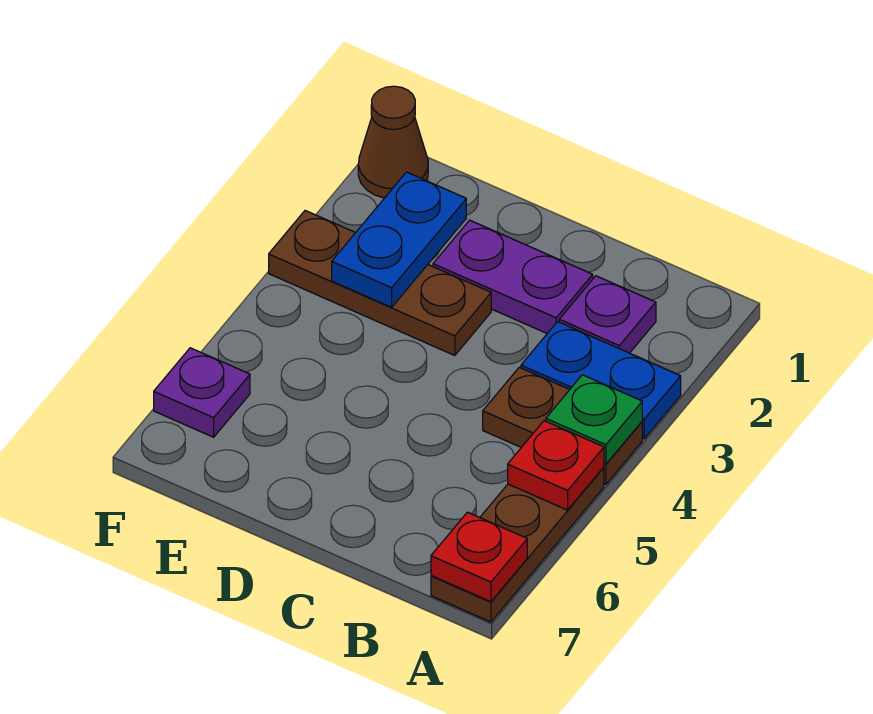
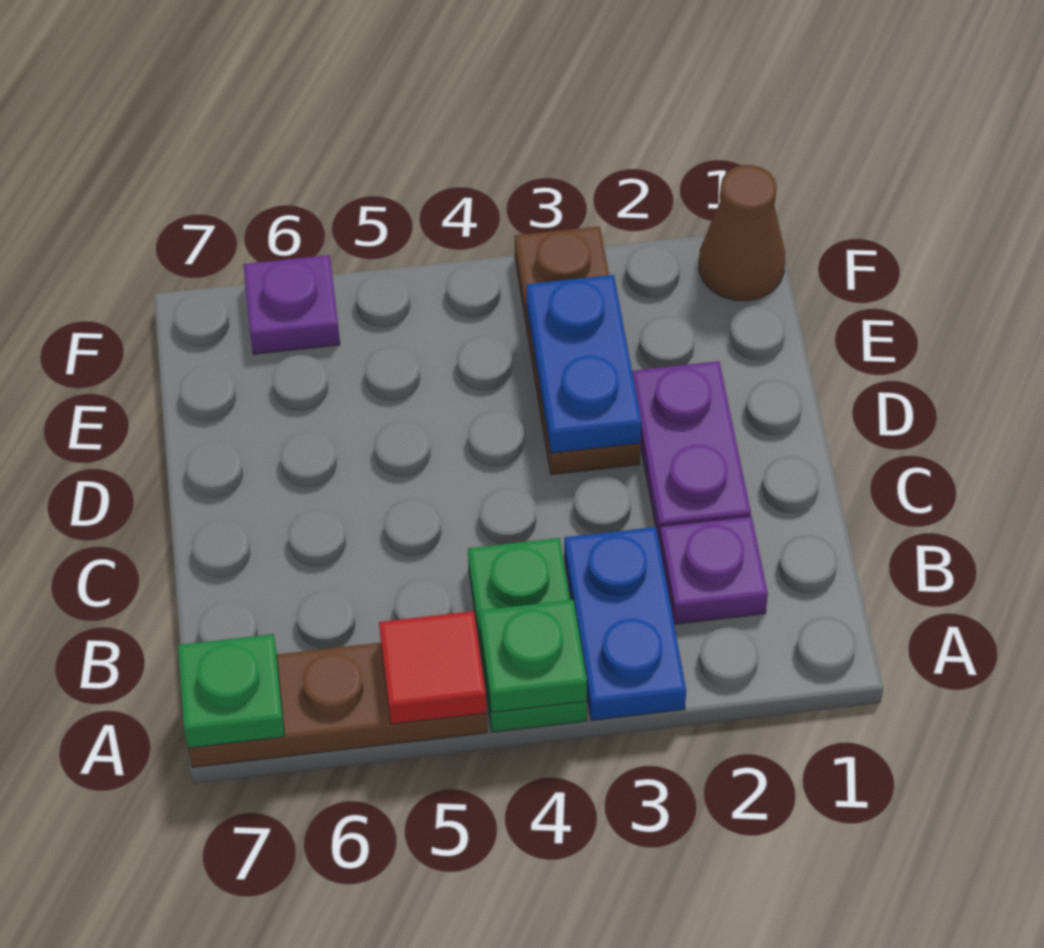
brown plate A4:B4 level 1 -> green plate A4:B4 level 1
red plate A5 level 2 -> red tile A5 level 2
red plate A7 level 2 -> green plate A7 level 2
blue plate E2:E3 level 2 -> blue plate D3:E3 level 2

